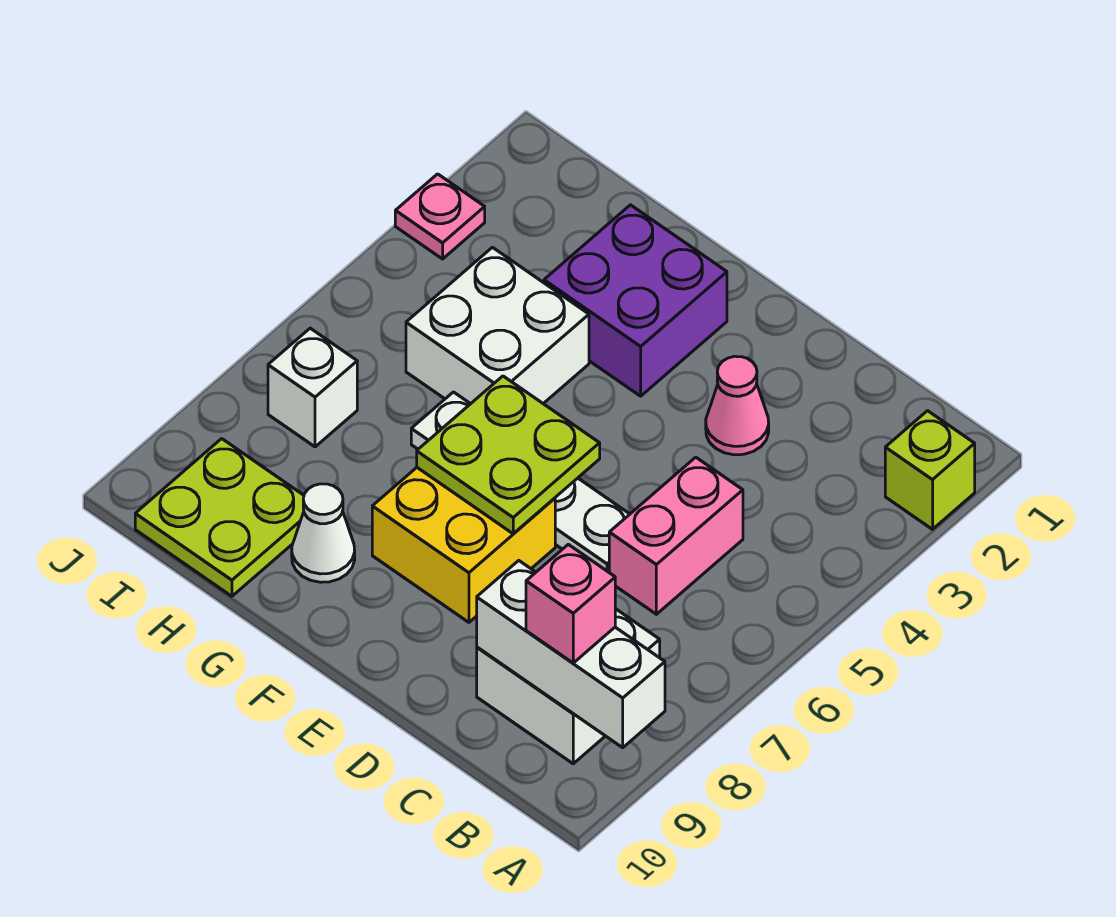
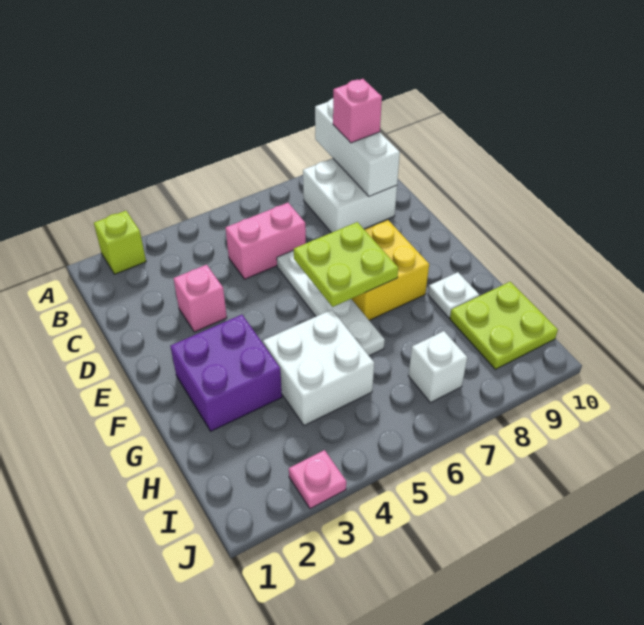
pink cone D3 level 1 -> pink brick D3 level 1
white cone G9 level 1 -> white plate G9 level 1

